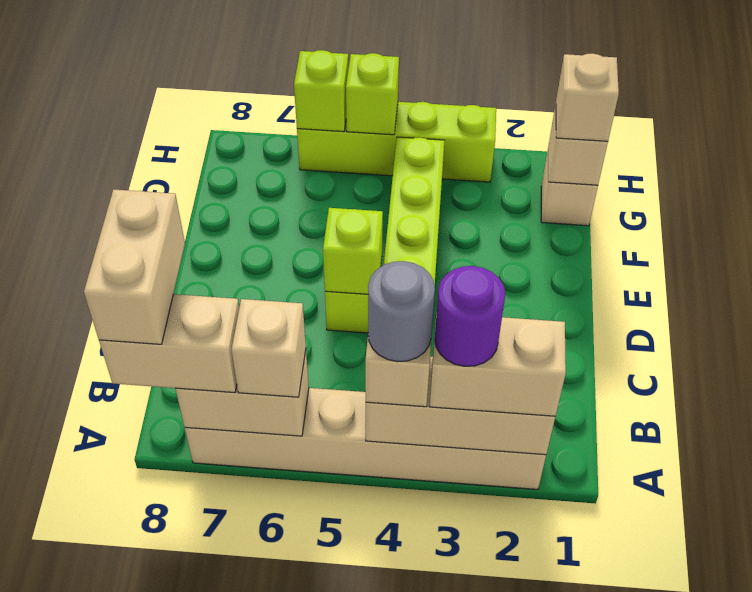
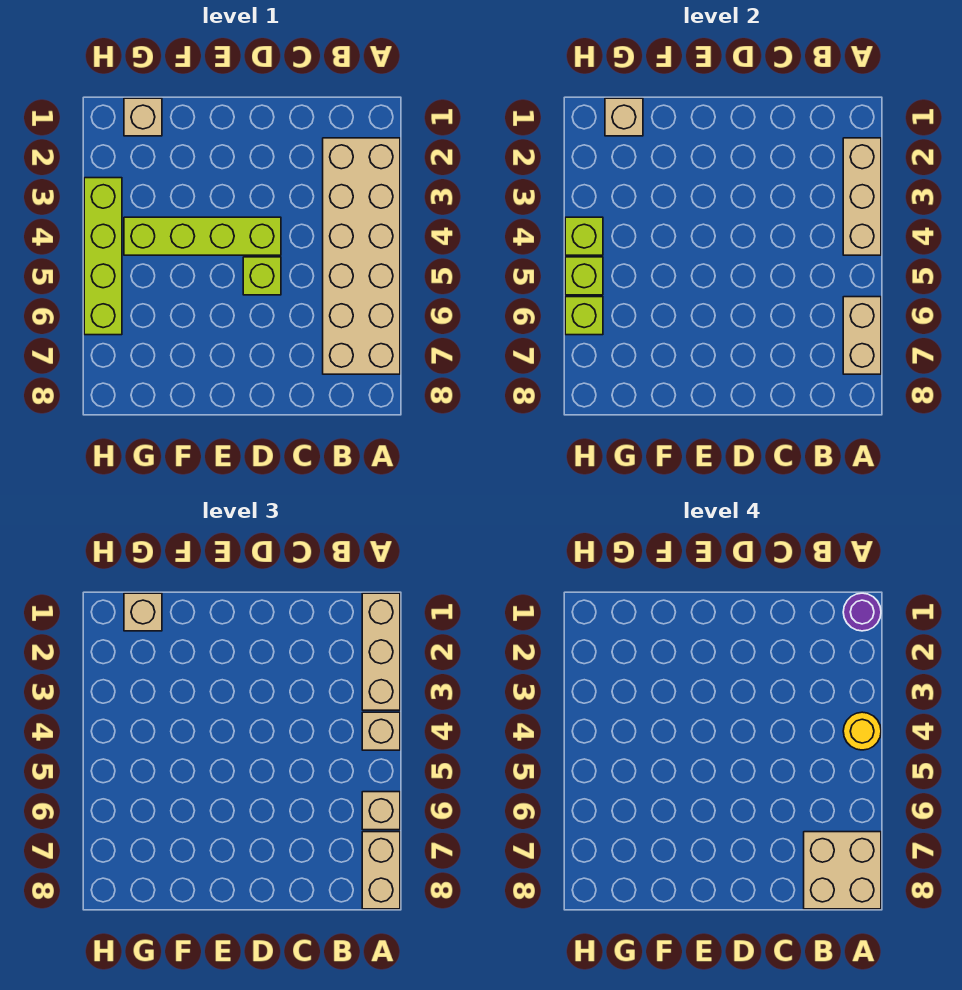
tan brick A2:A7 level 1 -> tan brick A2:B7 level 1
tan brick A2:A3 level 3 -> tan brick A1:A3 level 3
purple round brick A3 level 4 -> purple round brick A1 level 4
grey round brick A4 level 4 -> yellow round brick A4 level 4
tan brick A8:B8 level 4 -> tan brick A7:B8 level 4
lime brick D5 level 2 -> lime brick H4 level 2

